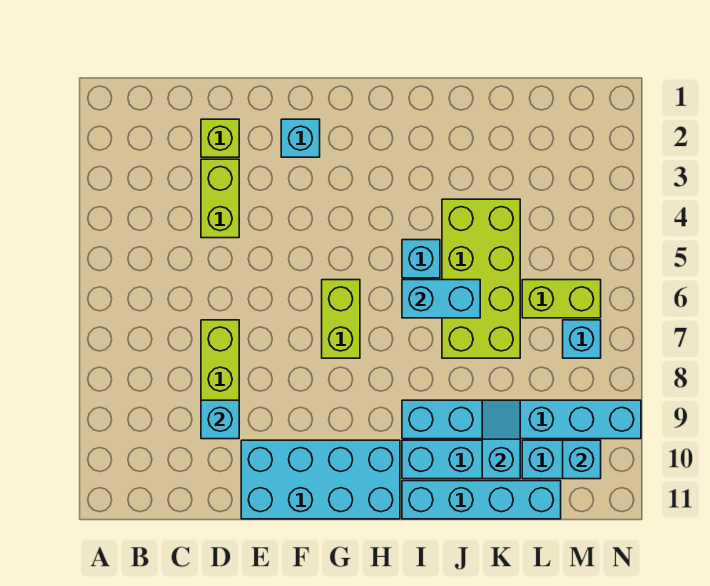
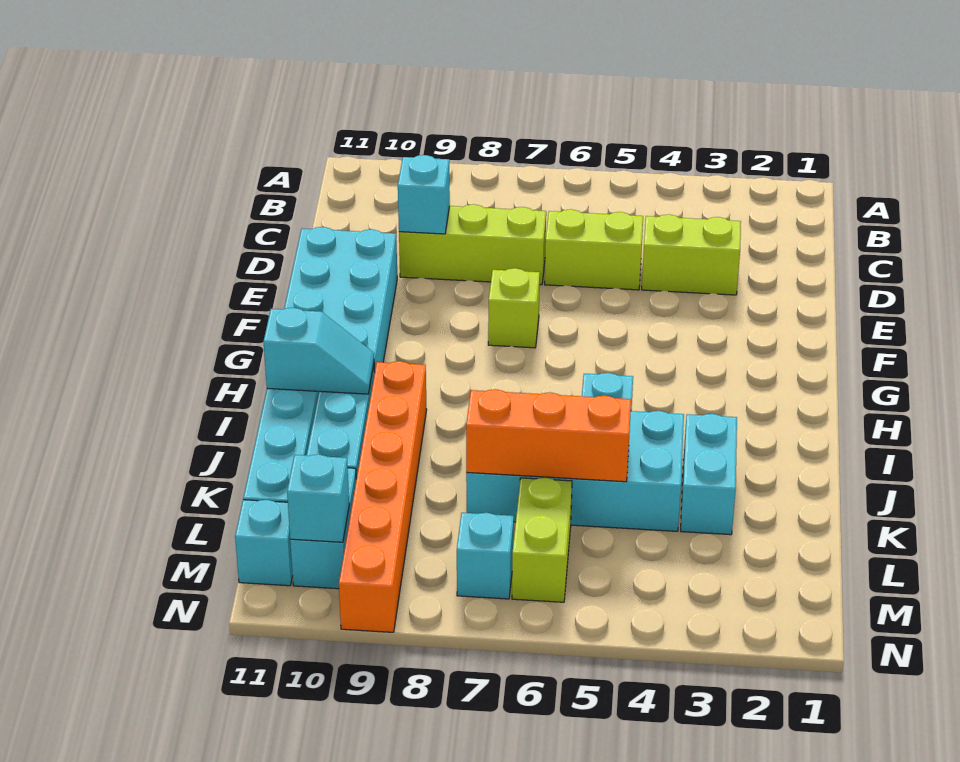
lime brick D2 level 1 -> lime brick F7 level 1
cyan brick F2 level 1 -> cyan brick M11 level 1
lime brick G6:G7 level 1 -> lime brick D5:D6 level 1
cyan brick I6:J6 level 2 -> cyan brick J3:K3 level 1
cyan brick I9:N9 level 1 -> orange brick I9:N9 level 1
lime brick J4:K7 level 1 -> cyan brick J4:K7 level 1
none -> orange brick K5:K7 level 2
cyan slope K9:K10 level 2 top 10 -> cyan slope I10:I11 level 2 top 11

